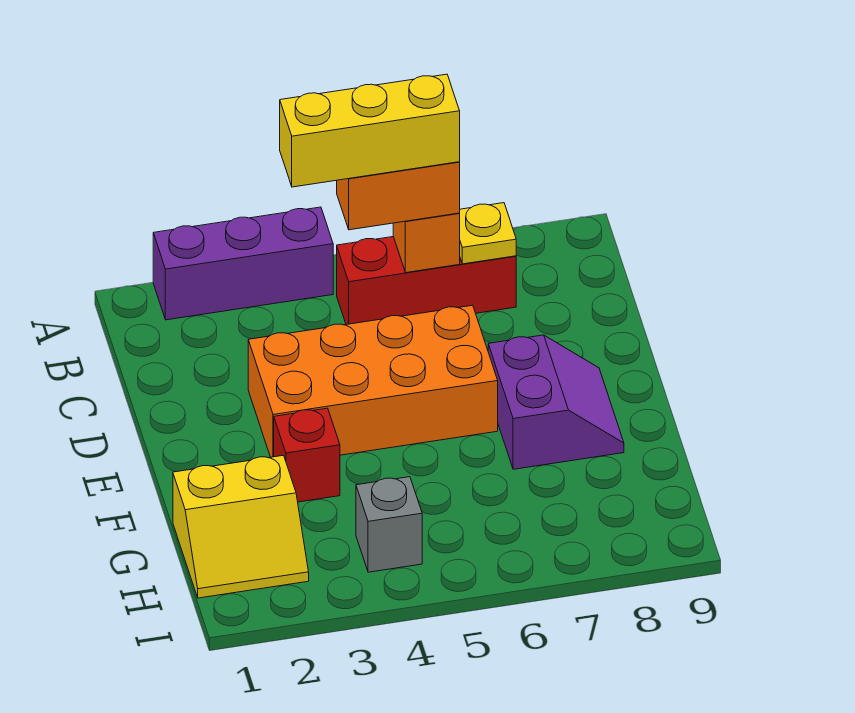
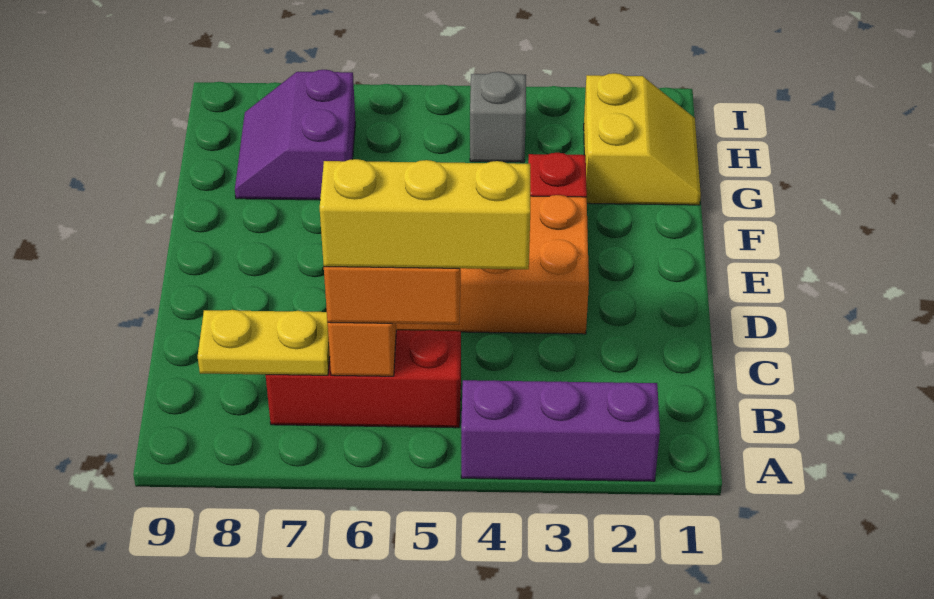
yellow plate B7 level 2 -> yellow plate B7:B8 level 2
purple slope E7:F8 level 1 top 7 -> purple slope G7:H8 level 1 top 7
yellow slope G1:H2 level 1 top G -> yellow slope G1:H2 level 1 top 2

